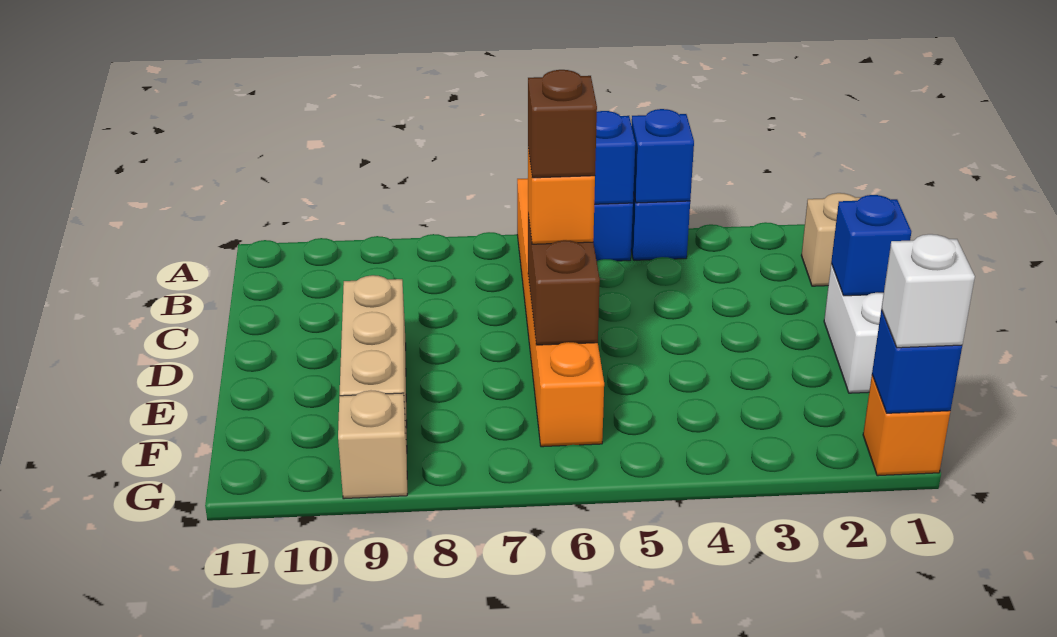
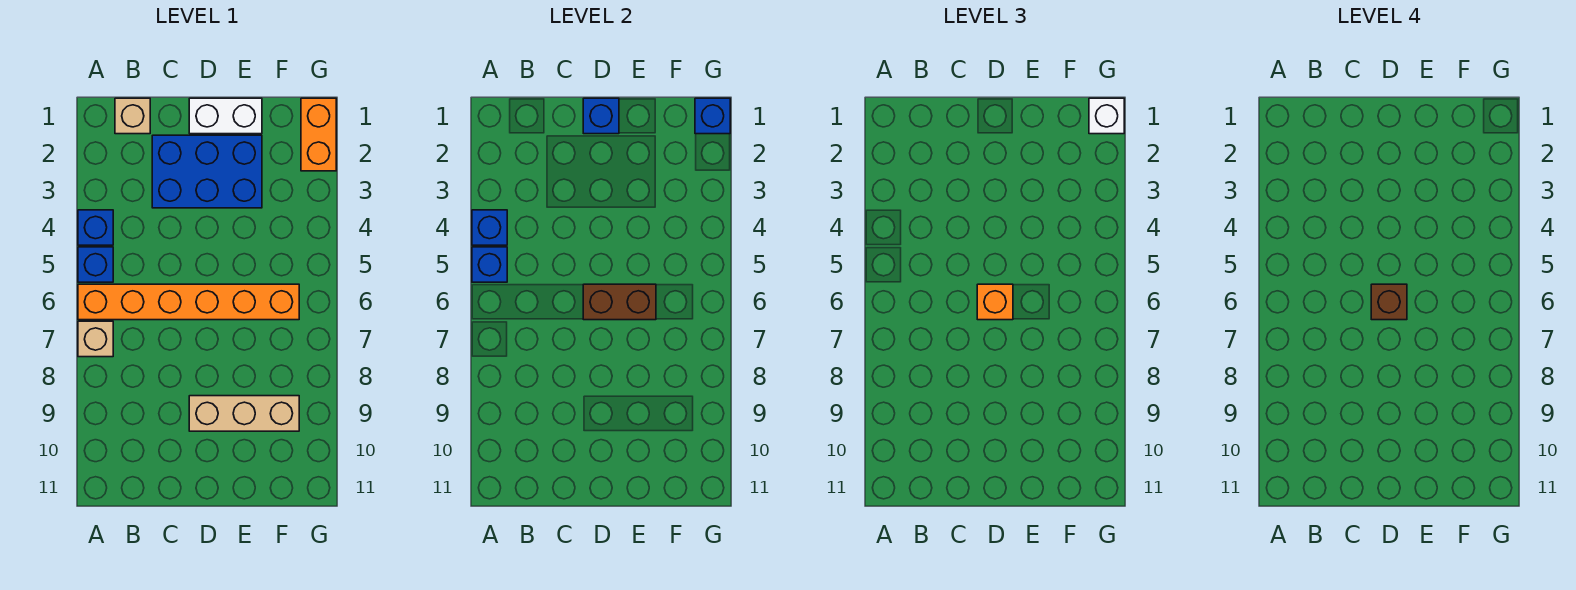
none -> blue brick C2:E3 level 1
orange brick G1 level 1 -> orange brick G1:G2 level 1
tan brick G9 level 1 -> tan brick A7 level 1

